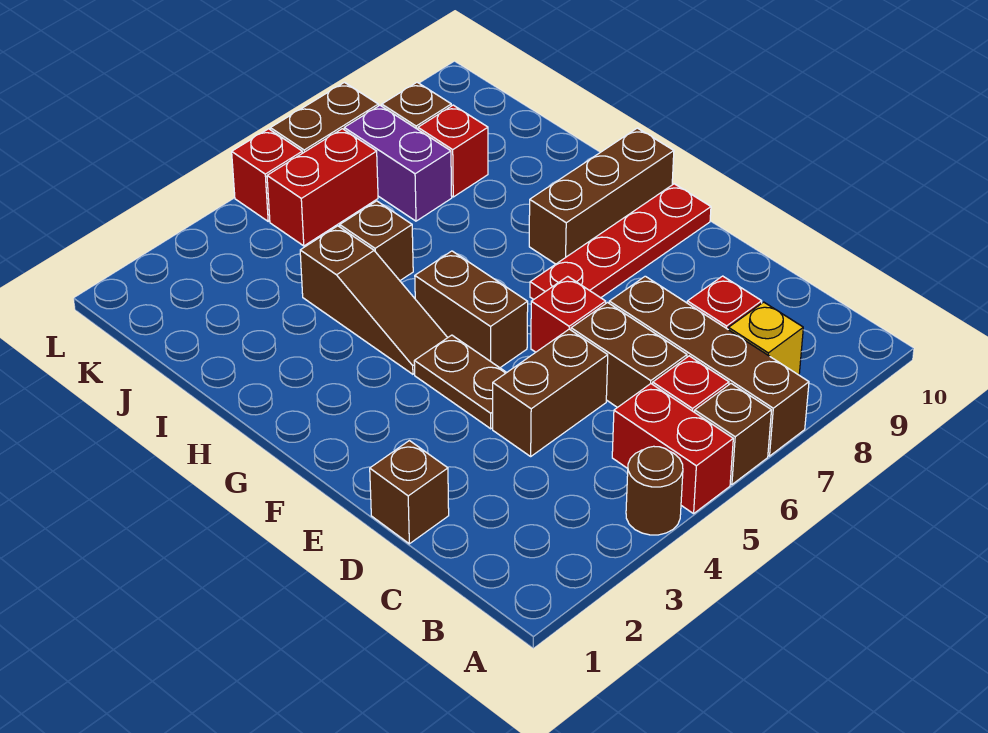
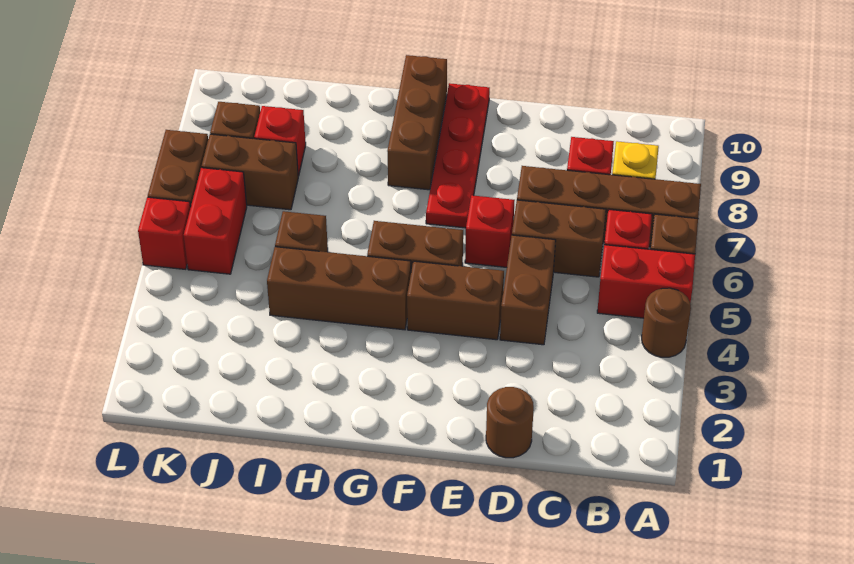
brown brick D1 level 1 -> brown round brick D1 level 1
brown plate E4:F4 level 1 -> brown brick E4:F4 level 1
brown slope G4:I4 level 1 top I -> brown brick G4:I4 level 1
purple brick J7:K7 level 1 -> brown brick J7:K7 level 1

